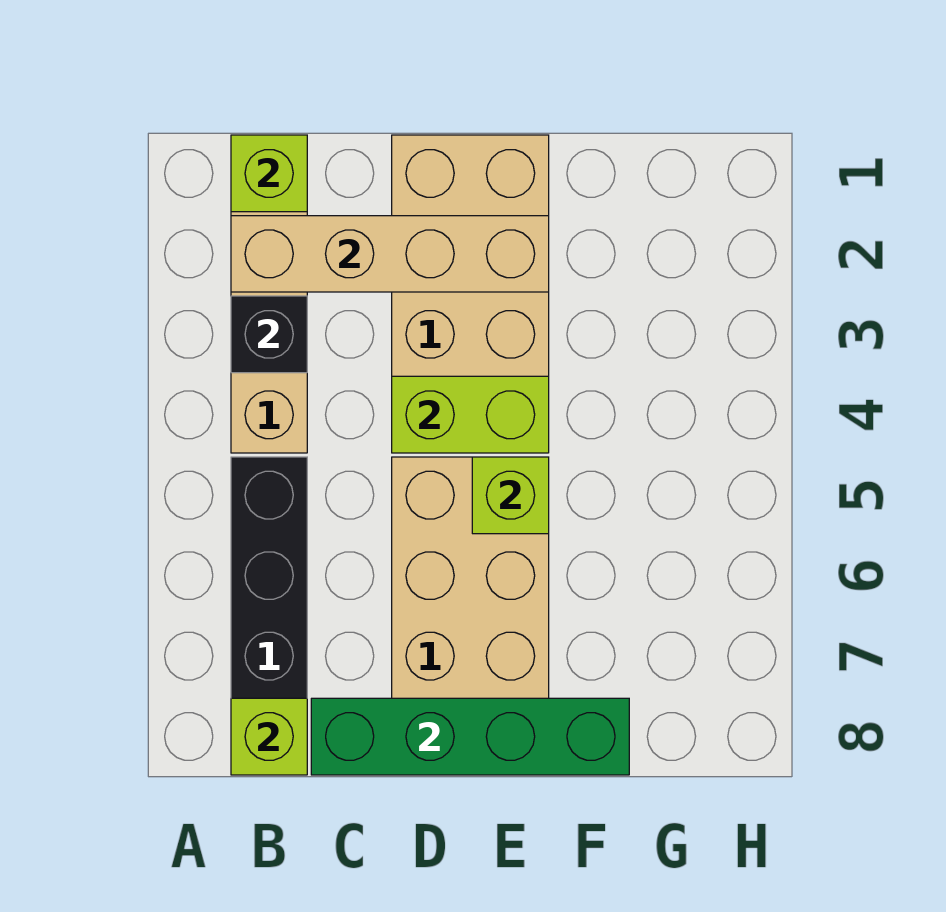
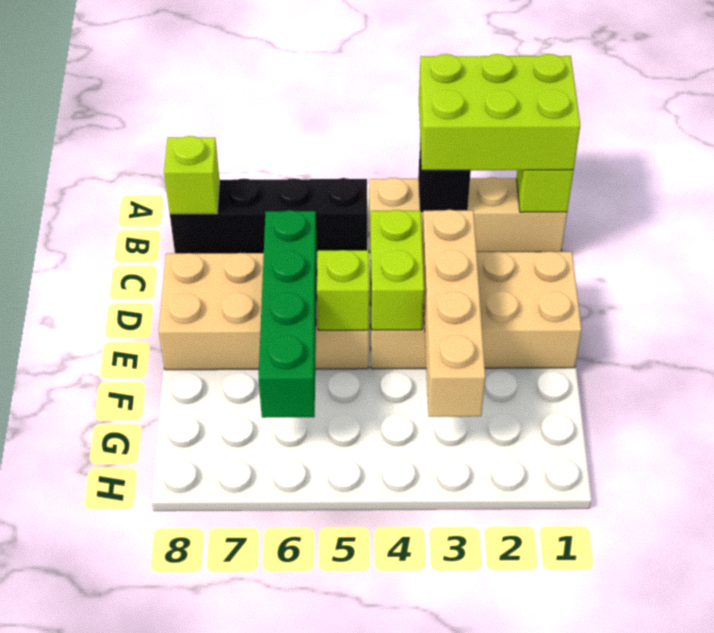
none -> lime brick A1:B3 level 3
tan brick B2:E2 level 2 -> tan brick D3:G3 level 2
green brick C8:F8 level 2 -> green brick D6:G6 level 2

